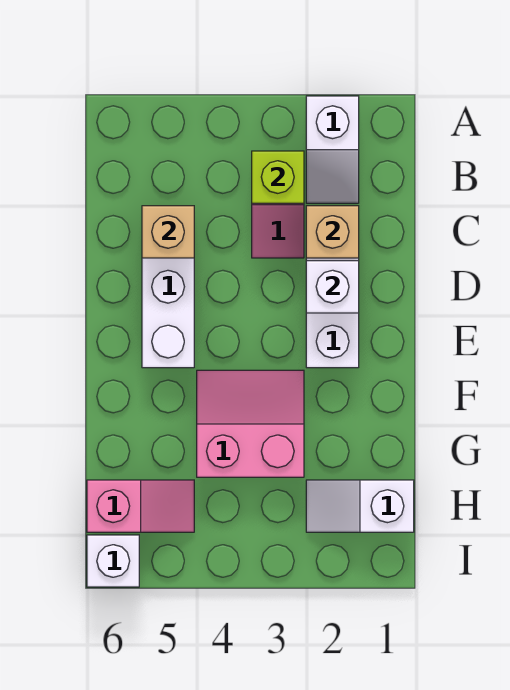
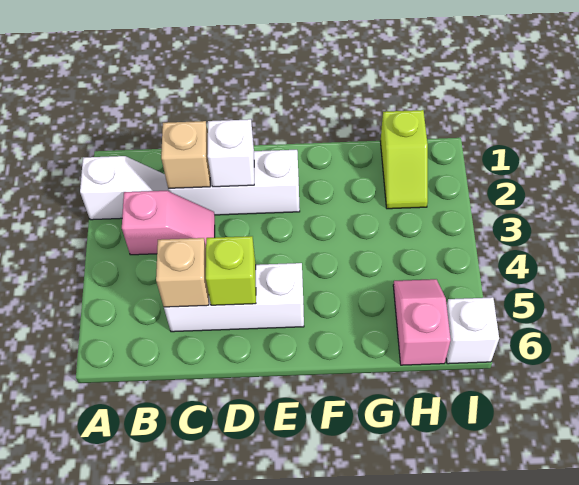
lime brick B3 level 2 -> lime brick D5 level 2
pink slope F3:G4 level 1 top G -> none
white slope H1:H2 level 1 top 1 -> lime slope H1:H2 level 1 top 1

